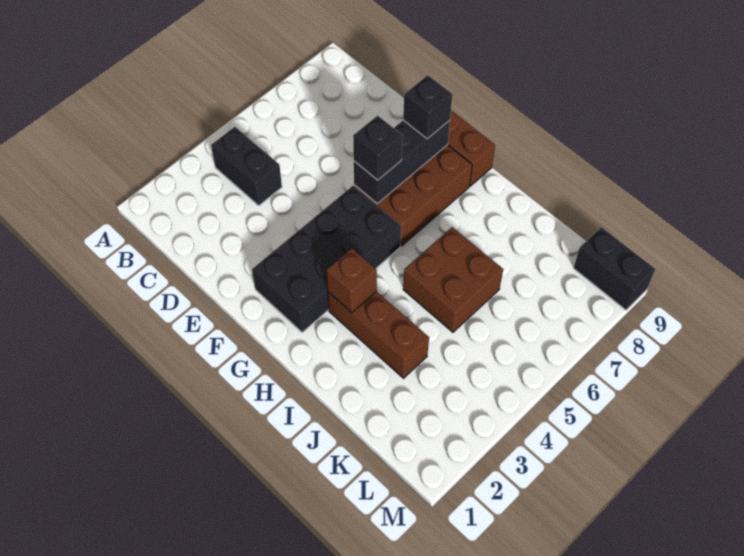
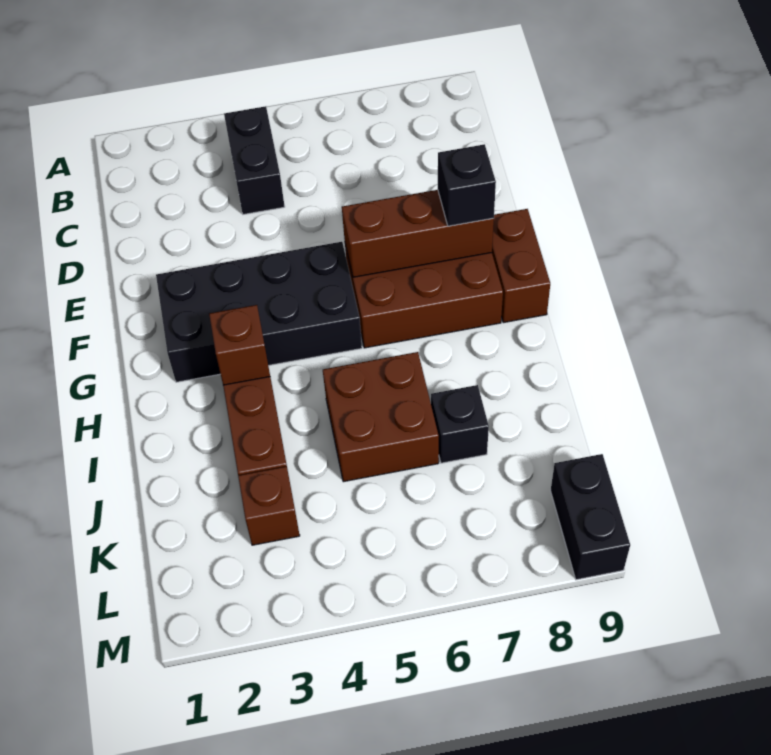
black brick F6:F8 level 2 -> brown brick F6:F8 level 2
black brick F6 level 3 -> black brick J7 level 1
none -> brown brick K3 level 1

